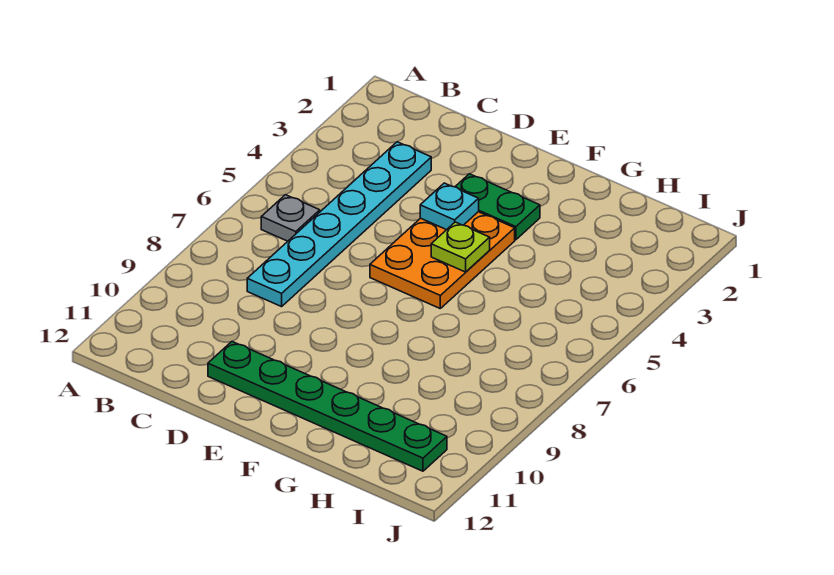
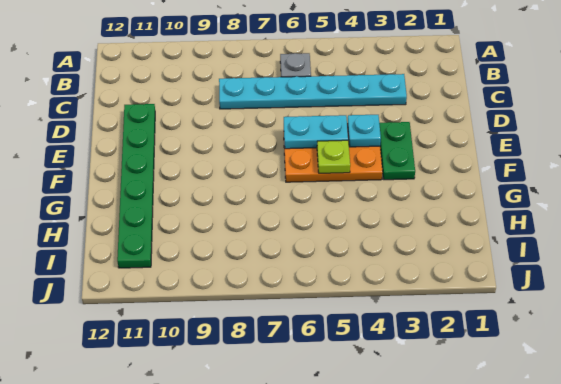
none -> cyan plate E5:E6 level 2

